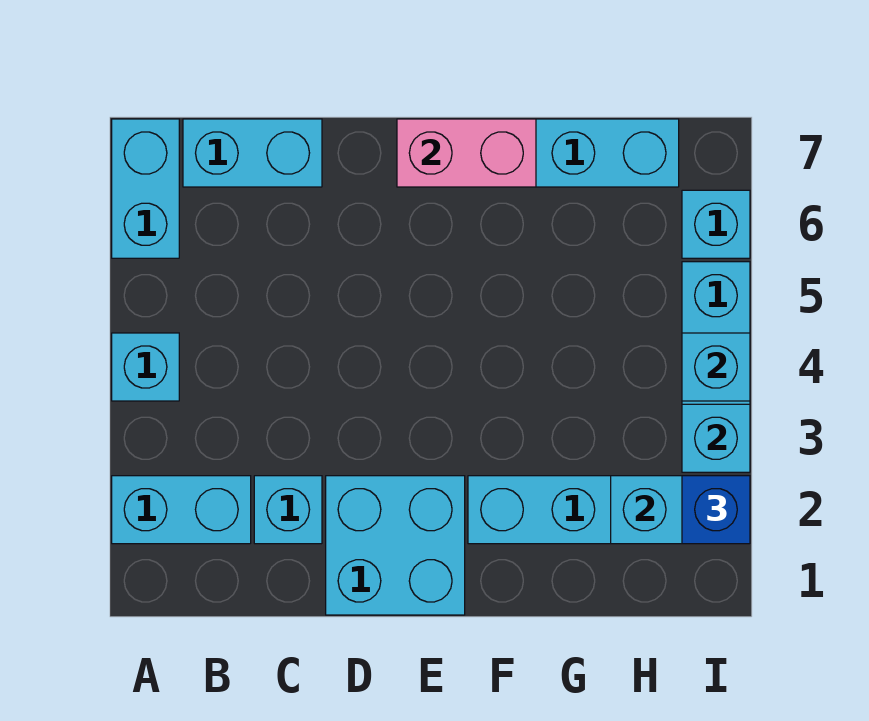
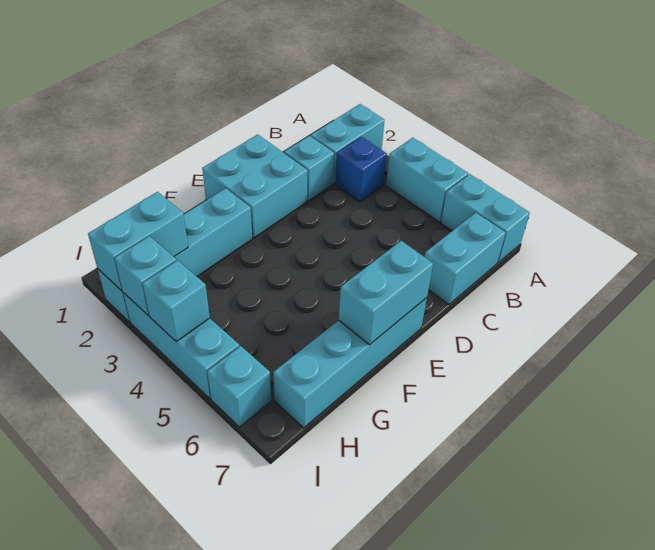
cyan brick A4 level 1 -> cyan brick A4:A5 level 1
pink brick E7:F7 level 2 -> cyan brick E7:F7 level 2
blue brick I2 level 3 -> blue brick B3 level 1

